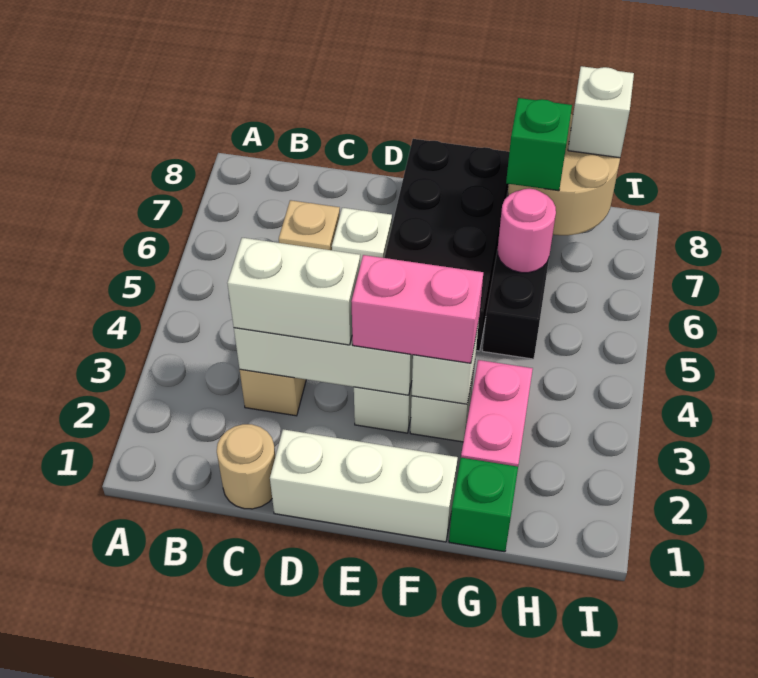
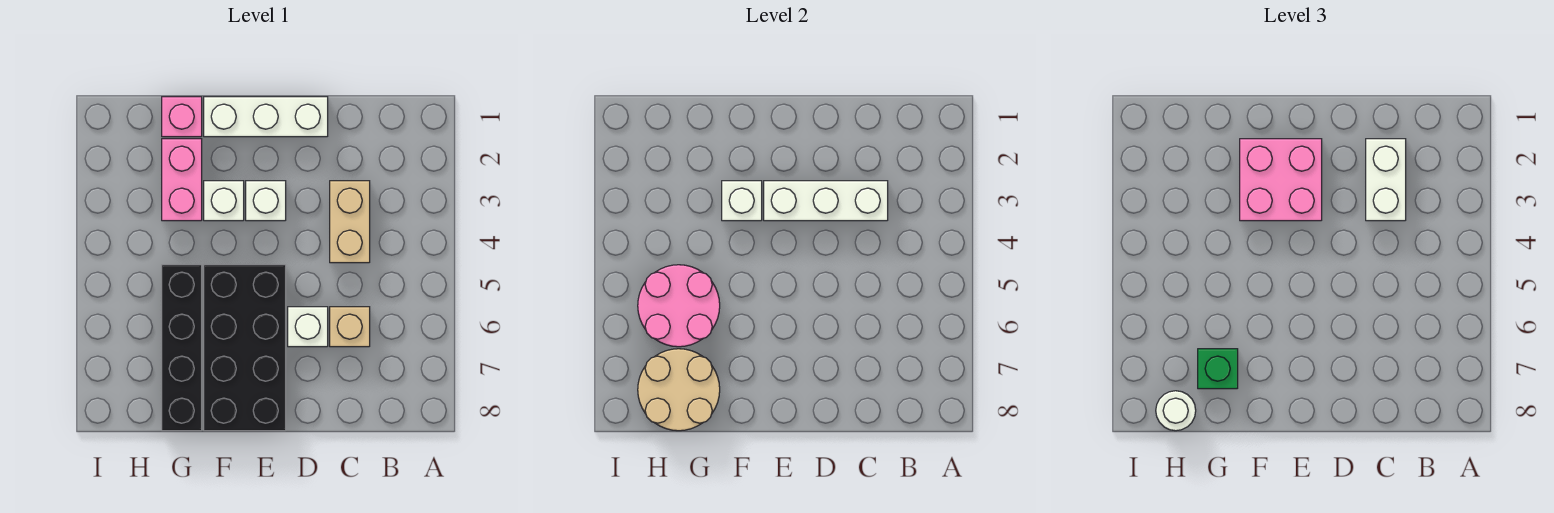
tan round brick C1 level 1 -> none
white brick C3:D3 level 3 -> white brick C2:C3 level 3
pink brick E3:F3 level 3 -> pink brick E2:F3 level 3
green brick G1 level 1 -> pink brick G1 level 1
pink round brick G6 level 2 -> pink round brick G5:H6 level 2
white brick H8 level 3 -> white round brick H8 level 3

